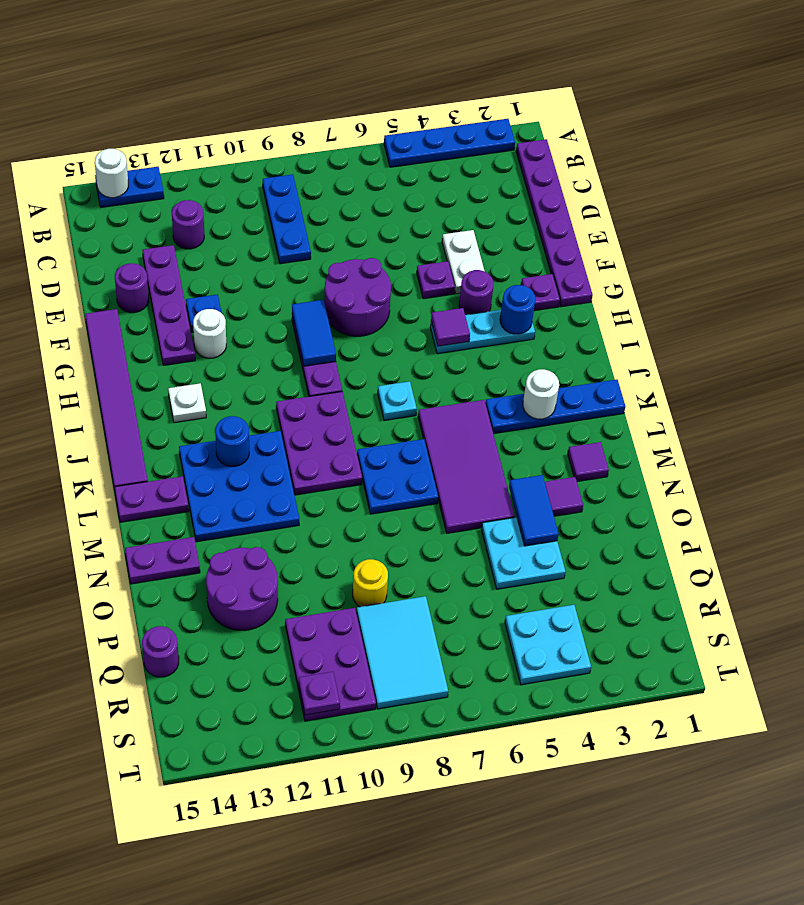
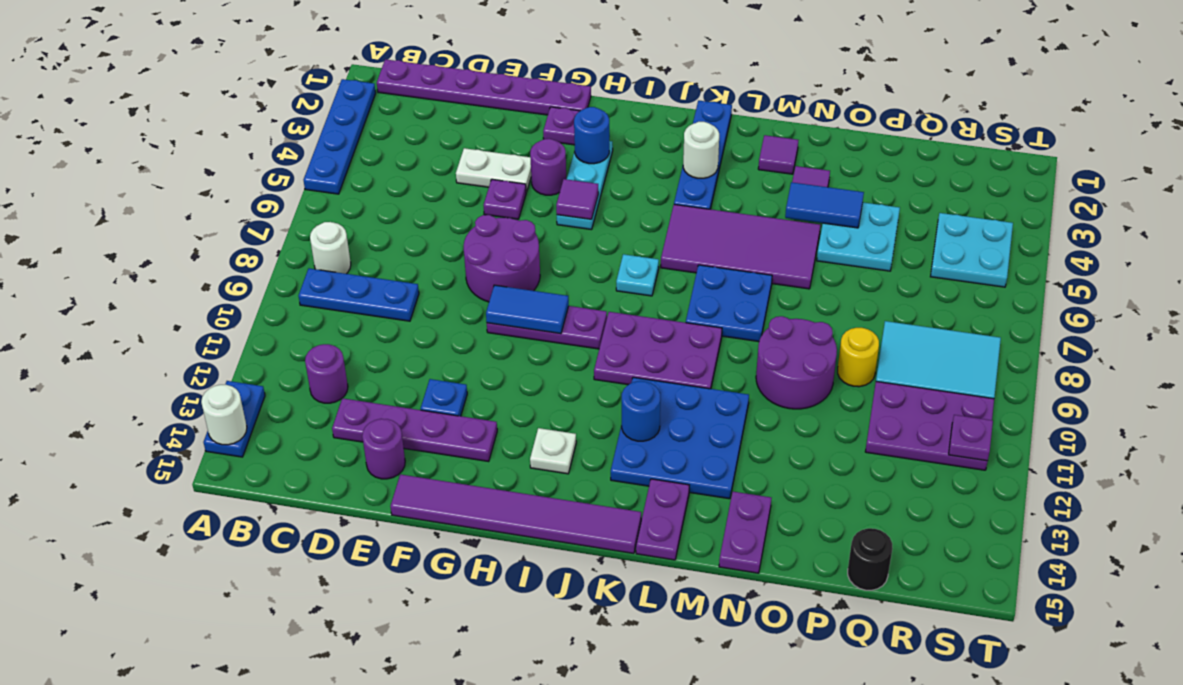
white round brick G12 level 1 -> white round brick B8 level 1
purple round brick O12:P13 level 1 -> purple round brick N9:O10 level 1
purple round brick Q15 level 1 -> black round brick Q15 level 1

